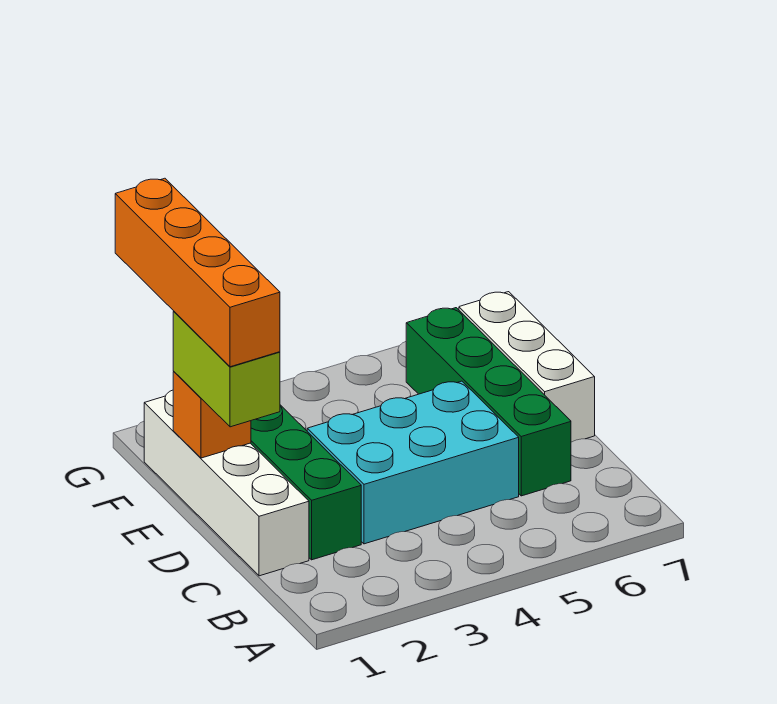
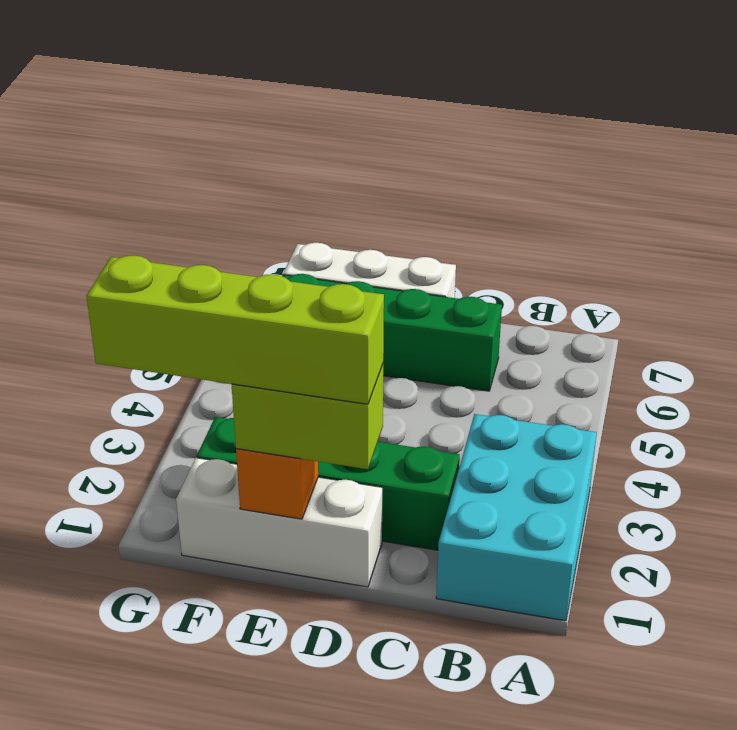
white brick C1:F1 level 1 -> white brick D1:F1 level 1
cyan brick C3:D5 level 1 -> cyan brick A1:B3 level 1
orange brick D1:G1 level 4 -> lime brick D1:G1 level 4

